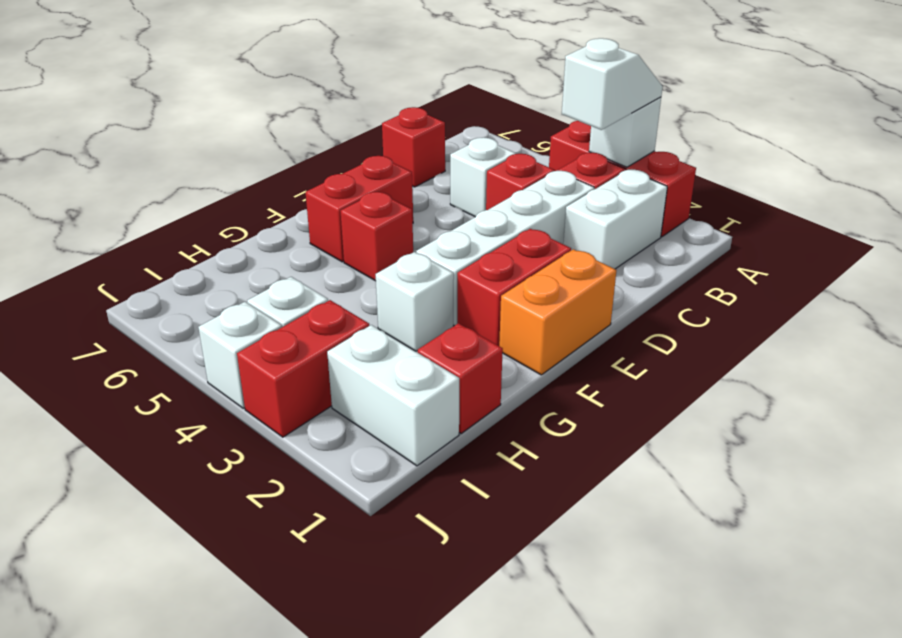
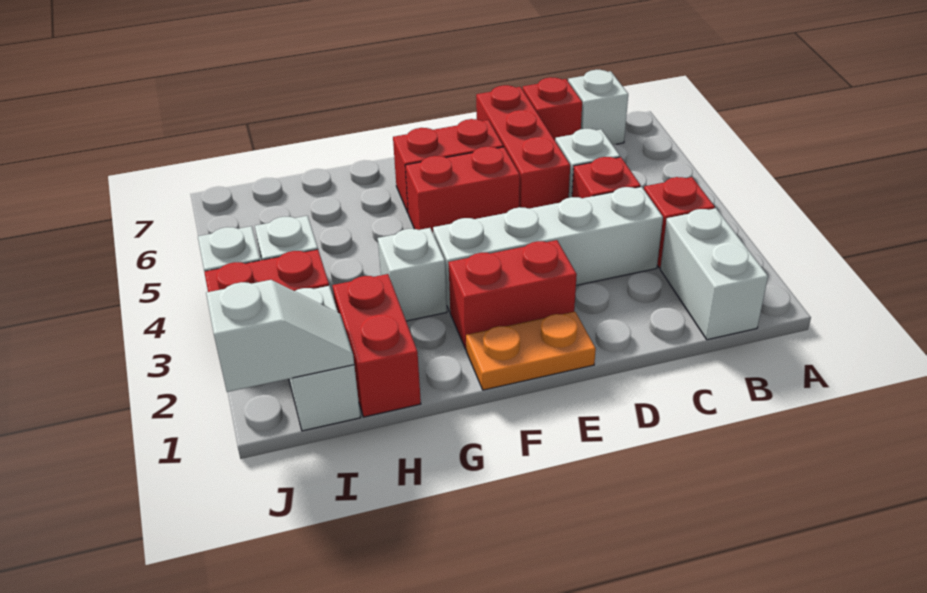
red brick A2:A4 level 1 -> red brick D5:D7 level 1
white brick A3 level 2 -> white brick B7 level 1
white slope A3:B3 level 3 top B -> white slope I1:J1 level 2 top J
white brick B2:C2 level 1 -> white brick B1:B2 level 1
orange brick E1:F1 level 1 -> orange plate E1:F1 level 1
red brick F5 level 1 -> red brick E5:F5 level 1
red brick H1 level 1 -> red brick H1:H2 level 1

